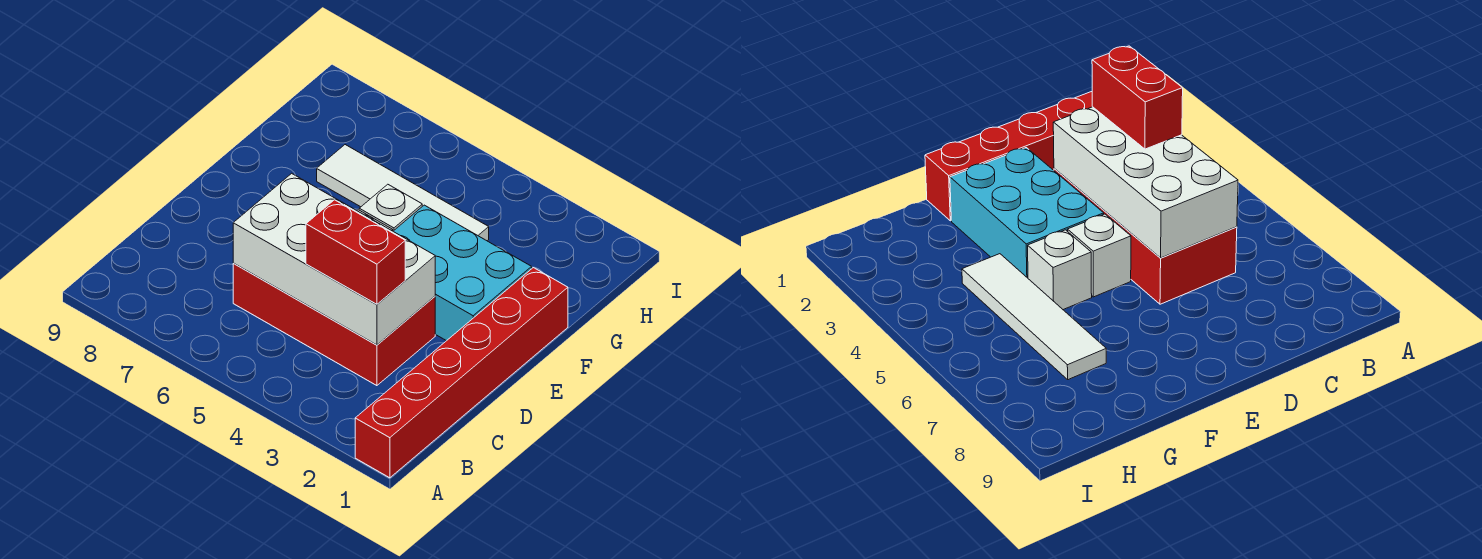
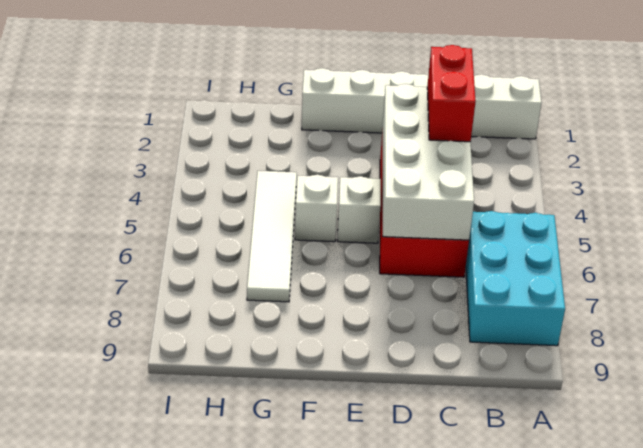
red brick A1:F1 level 1 -> white brick A1:F1 level 1
cyan brick E2:F4 level 1 -> cyan brick A6:B8 level 1

